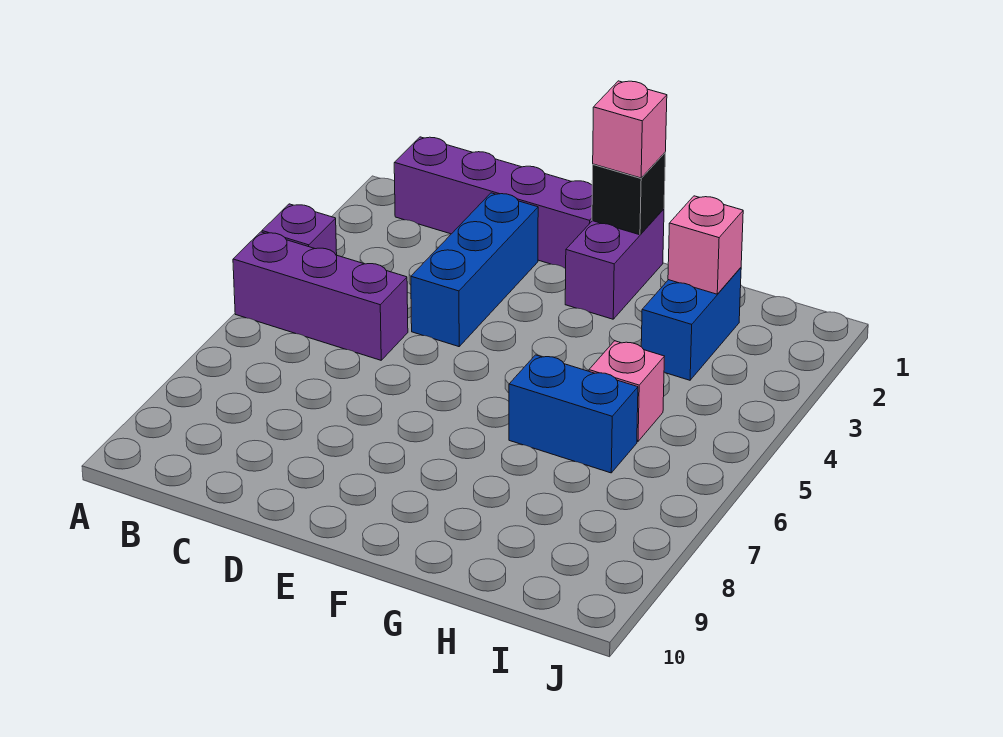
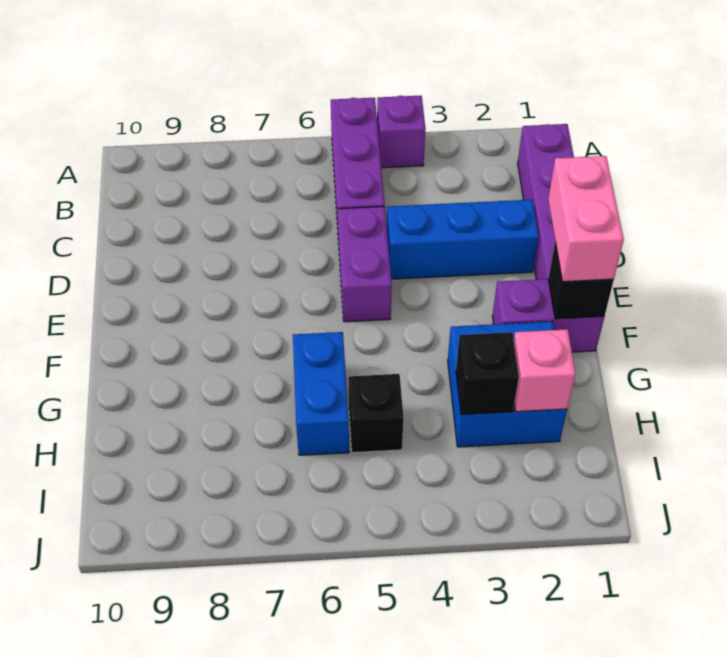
none -> purple brick D5:E5 level 1
pink brick F1 level 3 -> pink brick E1:F1 level 3
blue brick H2:H3 level 1 -> blue brick G2:H3 level 1
none -> black brick H3 level 2
pink brick H5 level 1 -> black brick H5 level 1

